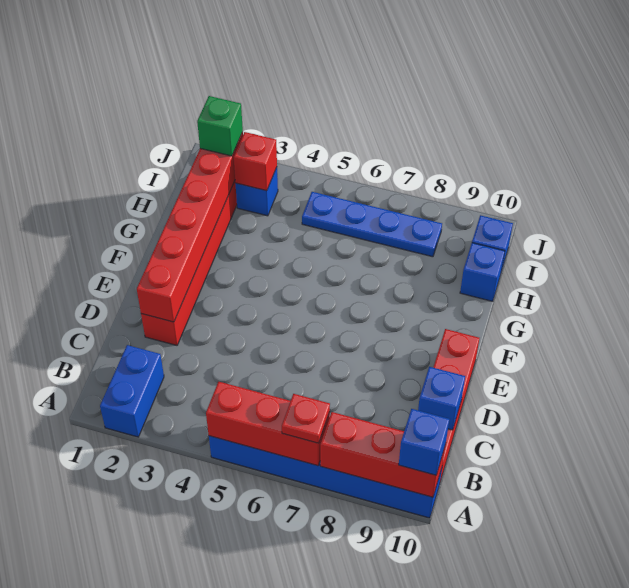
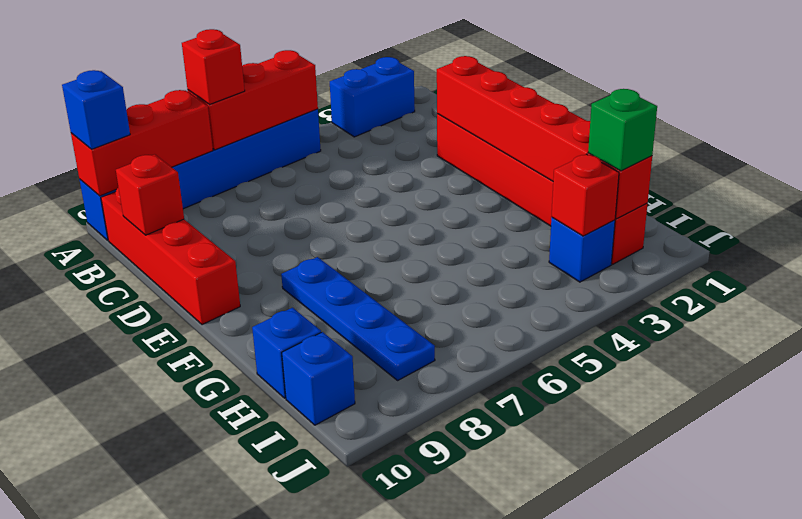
blue brick A2:B2 level 1 -> blue brick A2:A3 level 1
red plate A7 level 3 -> red brick A7 level 3
blue brick C10 level 2 -> red brick C10 level 2
blue plate I5:I8 level 1 -> blue plate F8:I8 level 1

